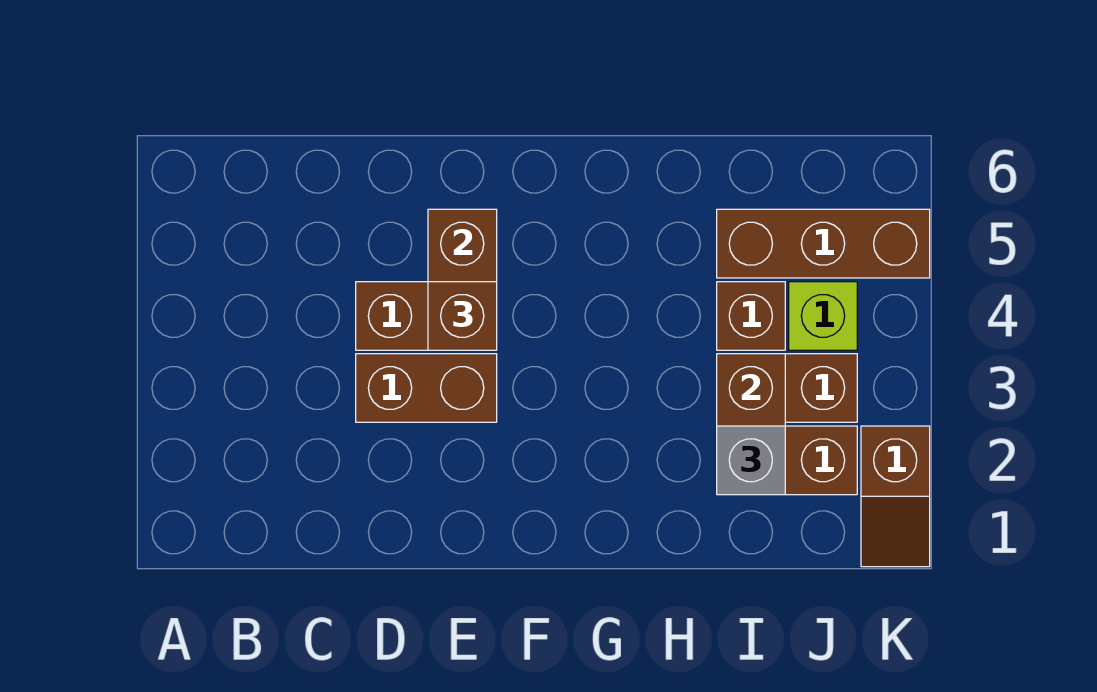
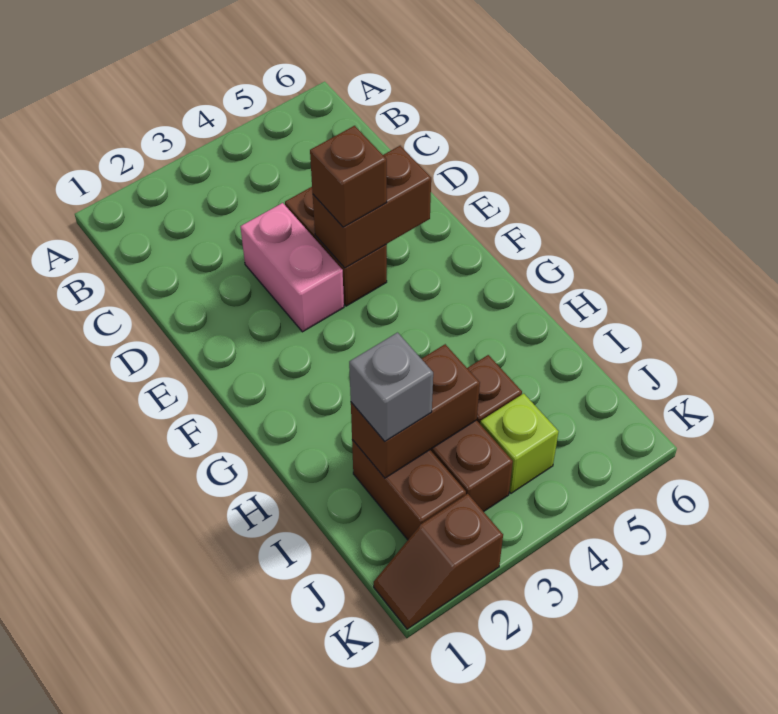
brown brick D3:E3 level 1 -> pink brick D3:E3 level 1
brown brick I5:K5 level 1 -> none

